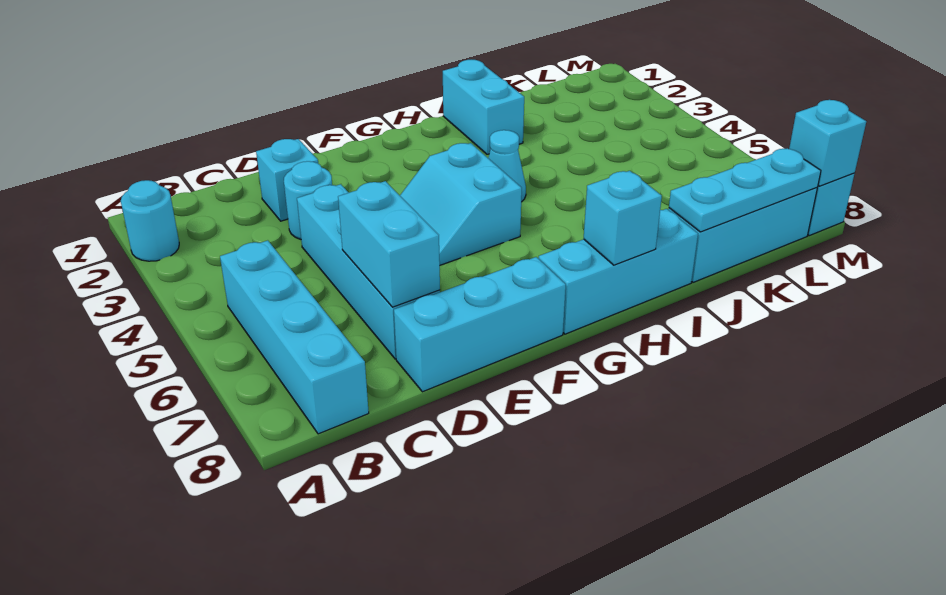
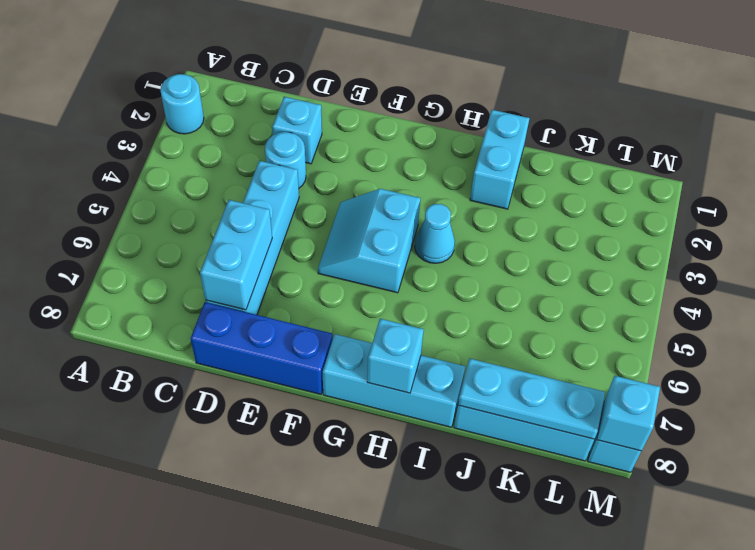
cyan brick B5:B8 level 1 -> none
cyan brick D8:F8 level 1 -> blue brick D8:F8 level 1

